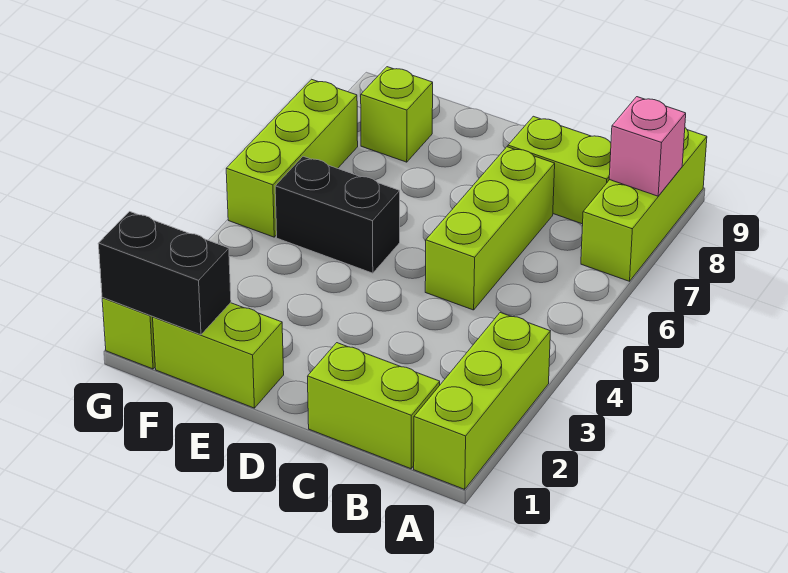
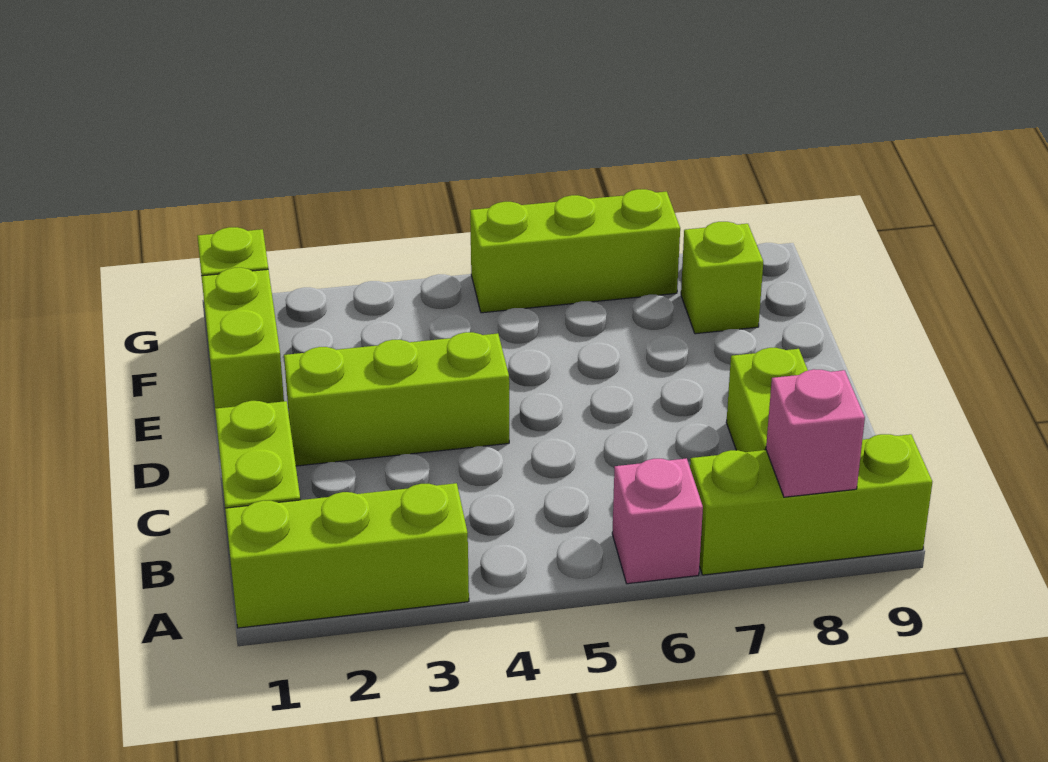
none -> pink brick A6 level 1
lime brick C5:C7 level 1 -> lime brick D2:D4 level 1
black brick E5:F5 level 1 -> none
black brick F1:G1 level 2 -> none

